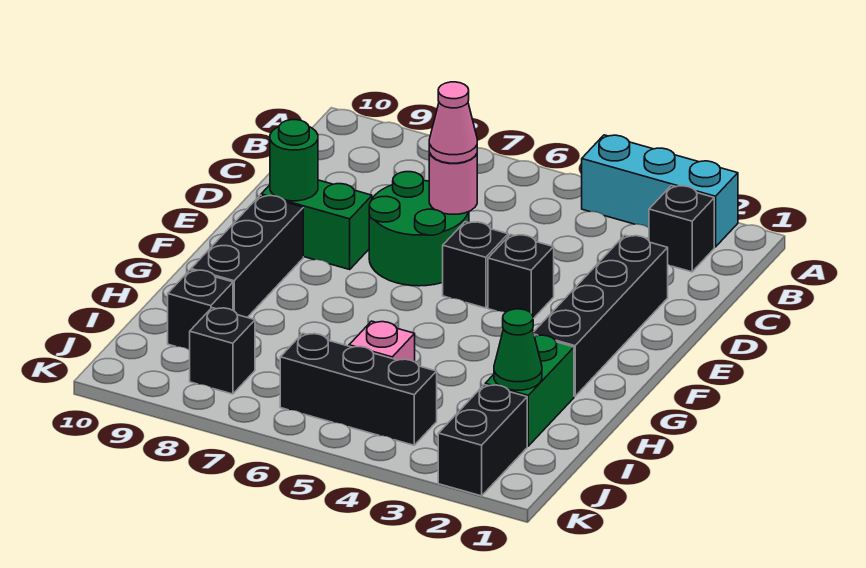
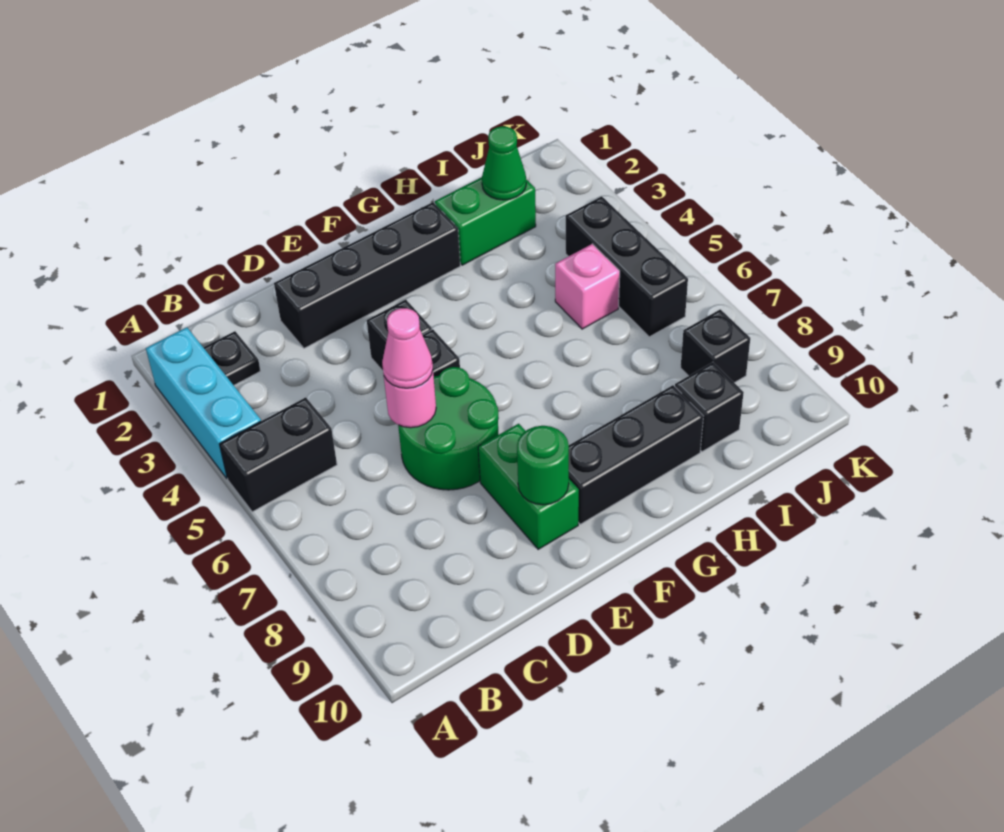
black brick B2 level 1 -> black plate B2 level 1
black brick J2:K2 level 1 -> black brick A5:B5 level 1

